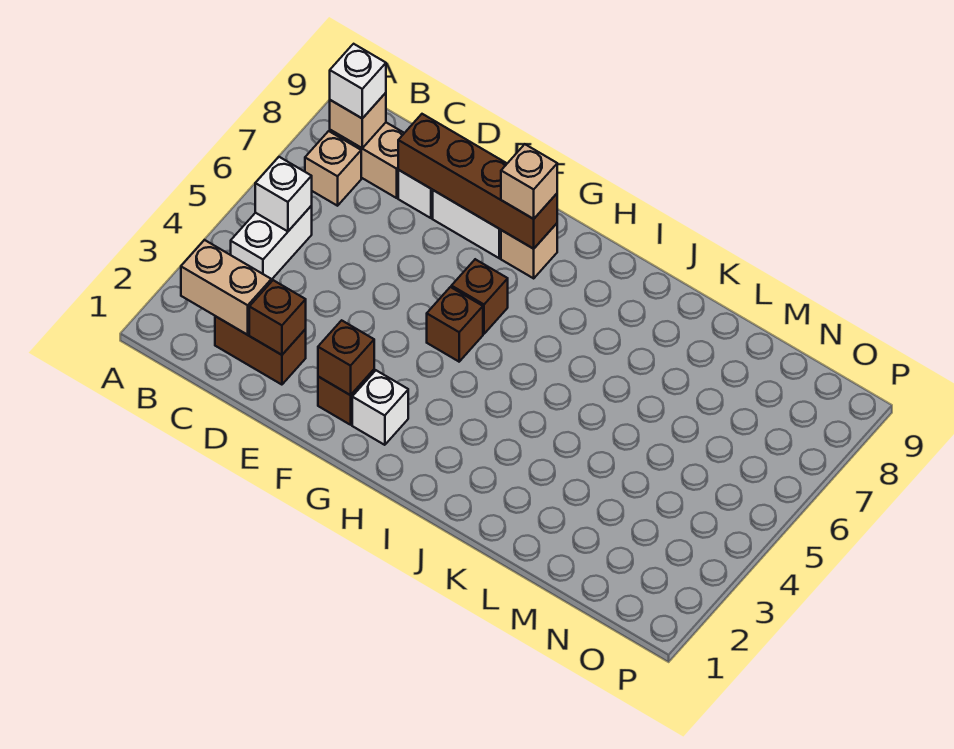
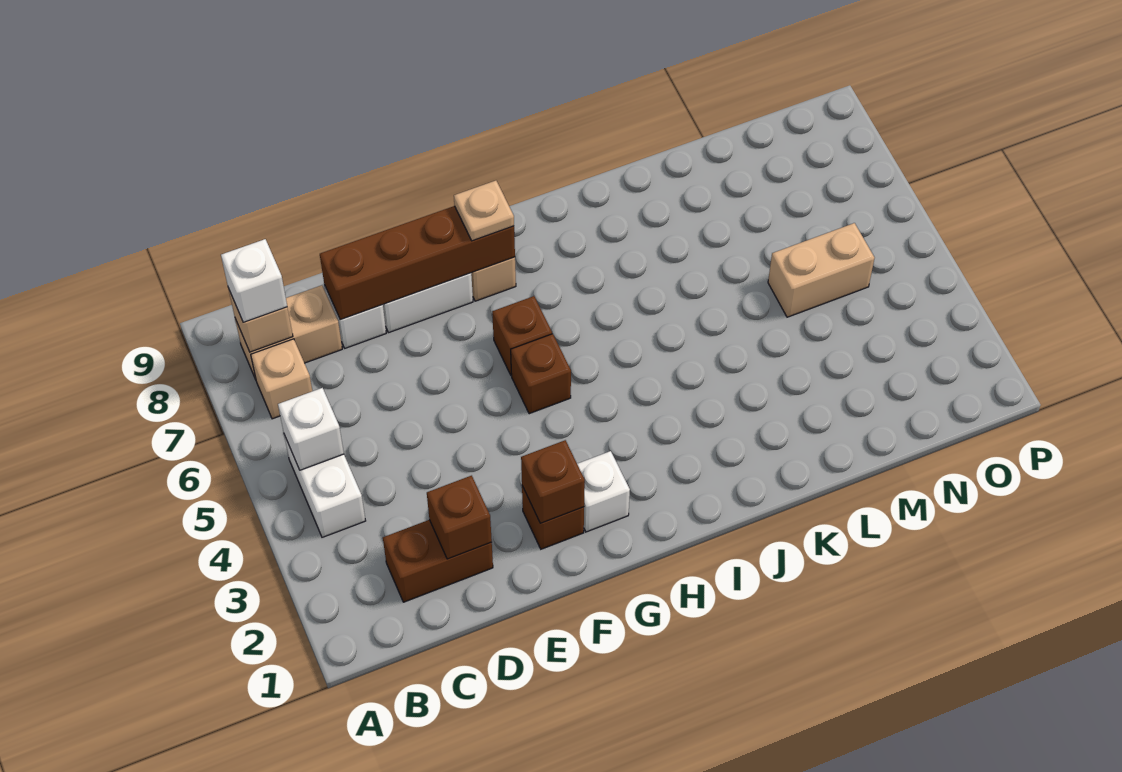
tan brick B2:C2 level 2 -> tan brick M5:N5 level 1
tan brick G8 level 3 -> tan plate G8 level 3

